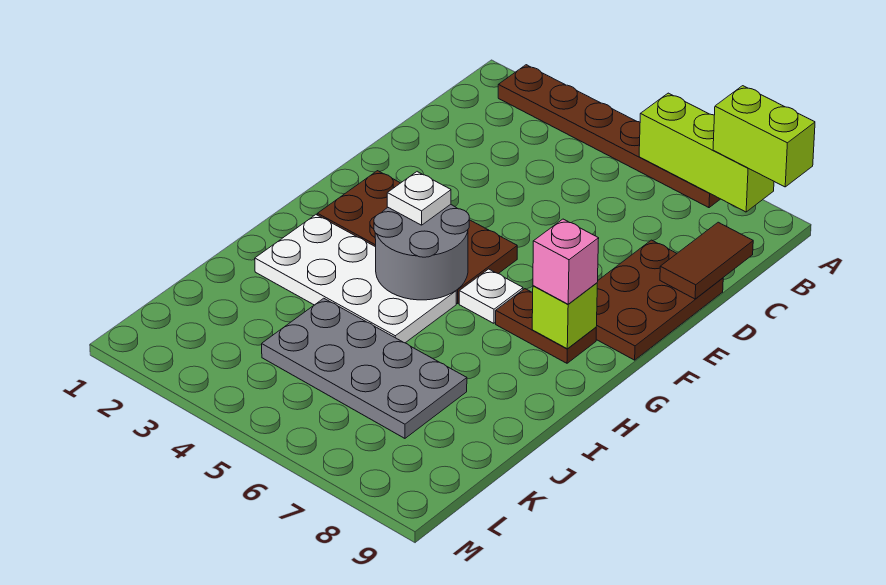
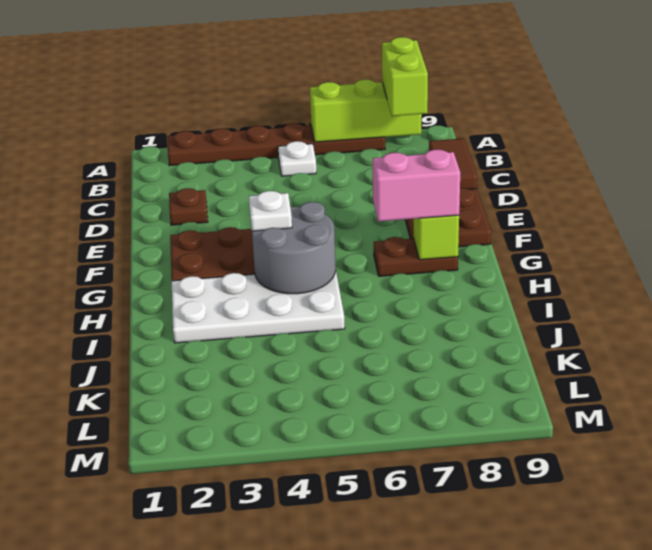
lime brick A8:A9 level 3 -> lime brick A8:B8 level 3
none -> brown plate D2 level 1
white plate G6 level 1 -> white plate B5 level 1
pink brick G8 level 3 -> pink brick G7:G8 level 3
grey plate J4:K7 level 1 -> none

